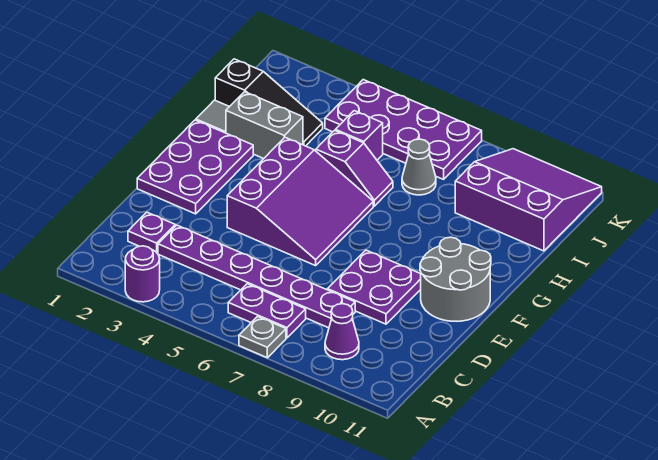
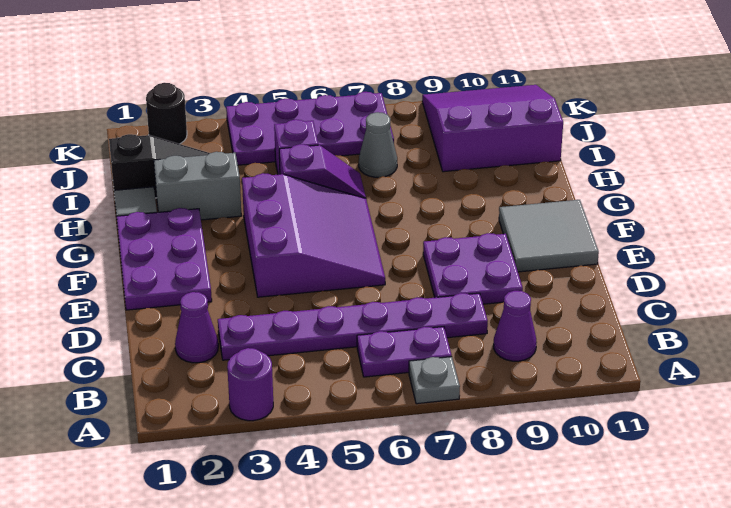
purple plate C2 level 1 -> purple cone C2 level 1
grey round brick E10:F11 level 1 -> grey tile E10:F11 level 1
none -> black round brick K2 level 1

